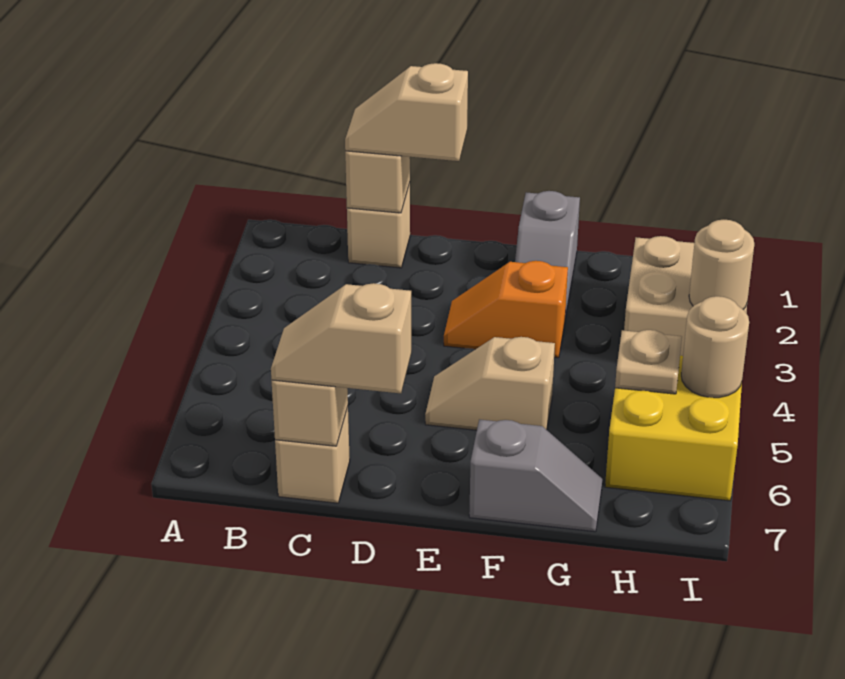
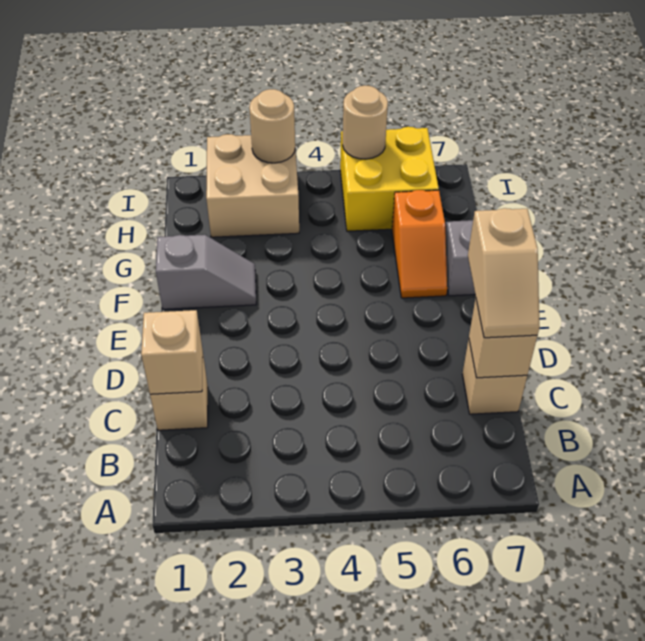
tan slope C1:D1 level 3 top D -> none
orange slope E3:F3 level 1 top F -> orange slope F6:G6 level 1 top G
tan slope E5:F5 level 1 top F -> none
tan plate H5 level 2 -> none

